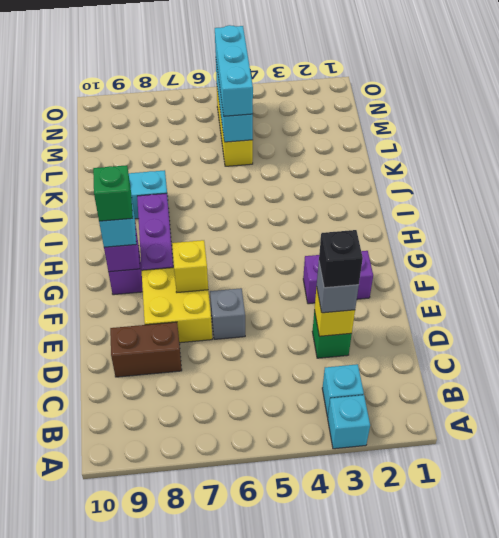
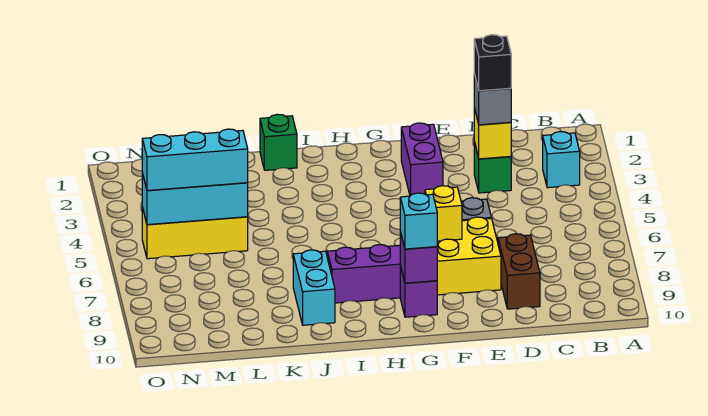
cyan brick A3 level 1 -> none
green brick G9 level 4 -> green brick J1 level 1

